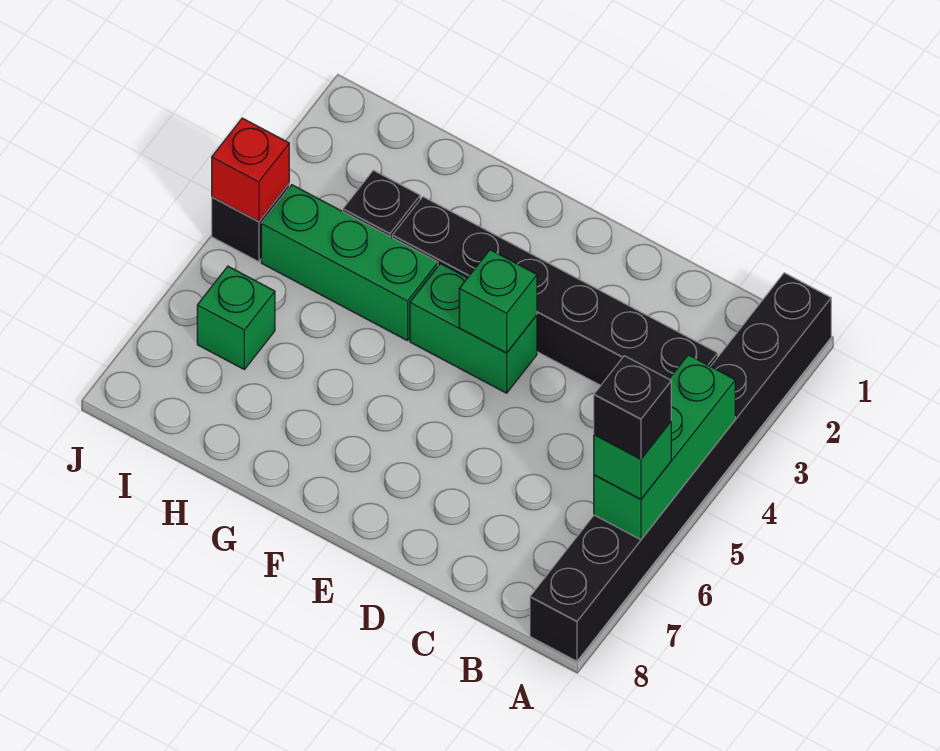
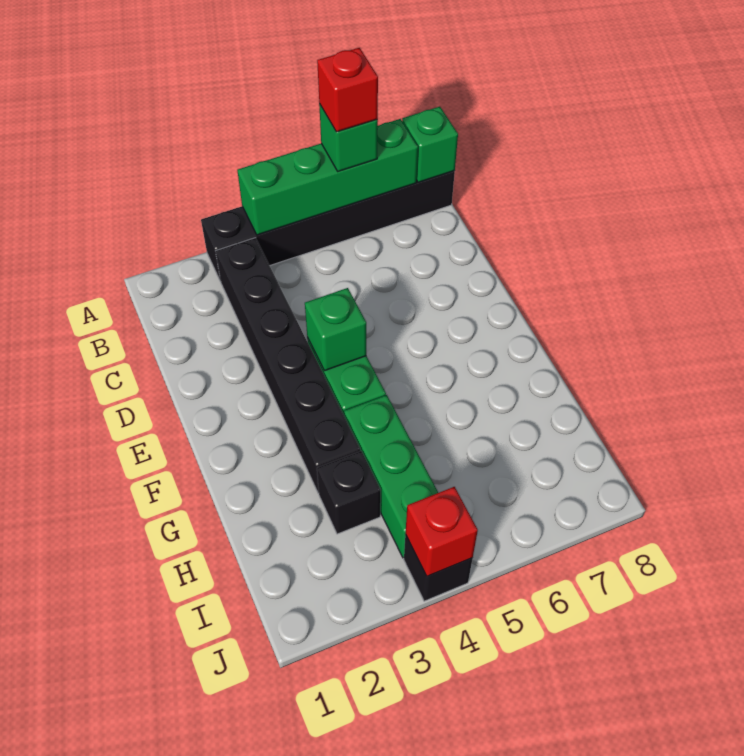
black brick A1:A8 level 1 -> black brick A3:A8 level 1
green brick A4:A6 level 2 -> green brick A4:A7 level 2
black brick A6 level 4 -> red brick A6 level 4
green brick I6 level 1 -> green brick A8 level 2

